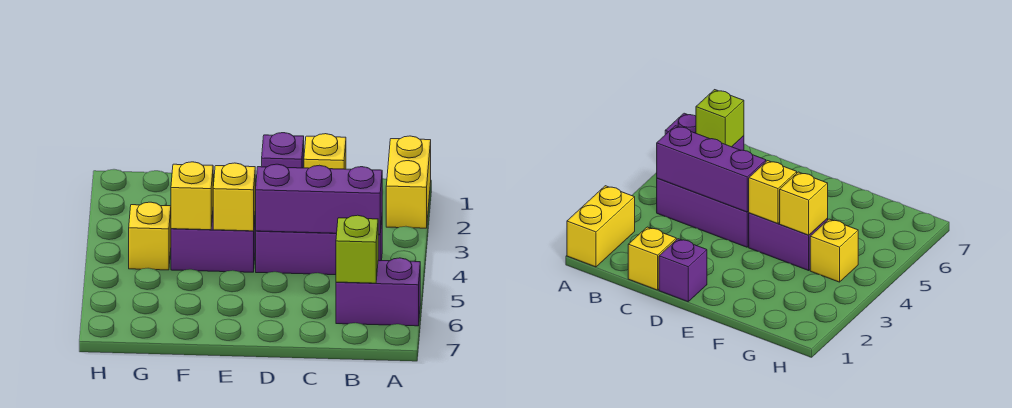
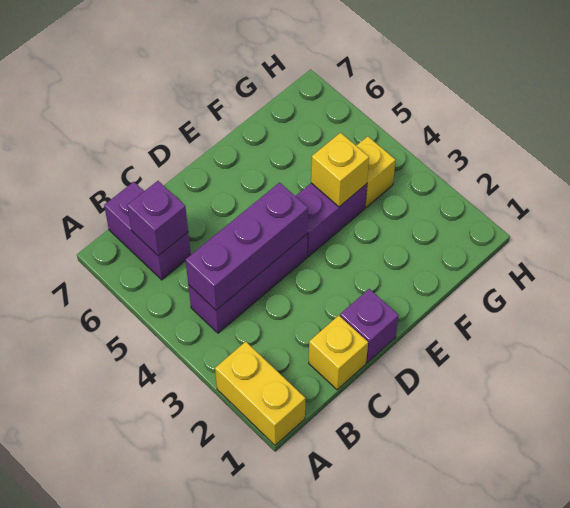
purple brick A6:B6 level 1 -> purple brick B6:B7 level 1
lime brick B6 level 2 -> purple brick B6 level 2
yellow brick E4 level 2 -> none

